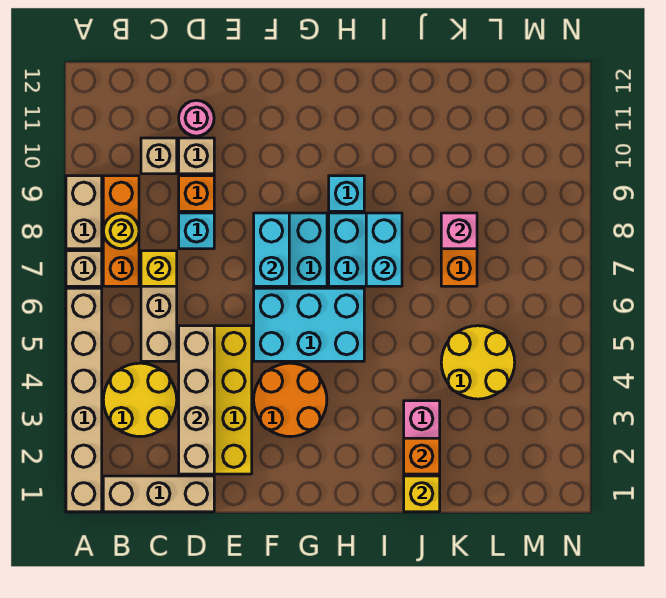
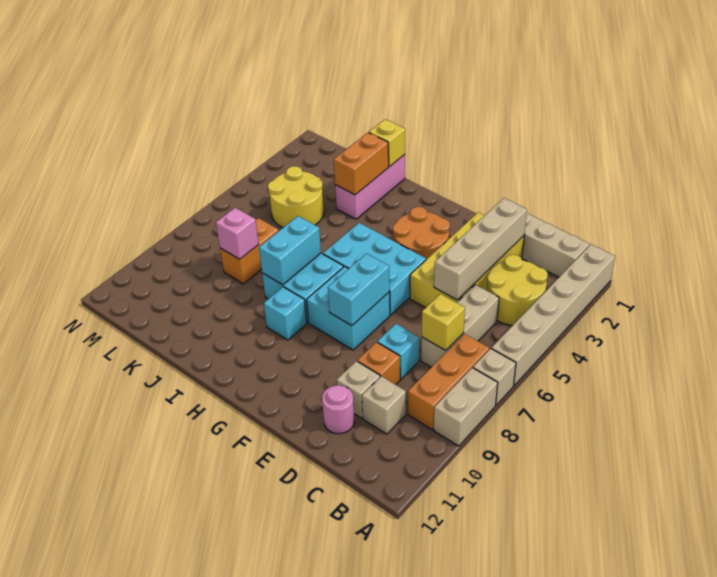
yellow round brick B8 level 2 -> none
orange brick J2 level 2 -> orange brick J2:J3 level 2

